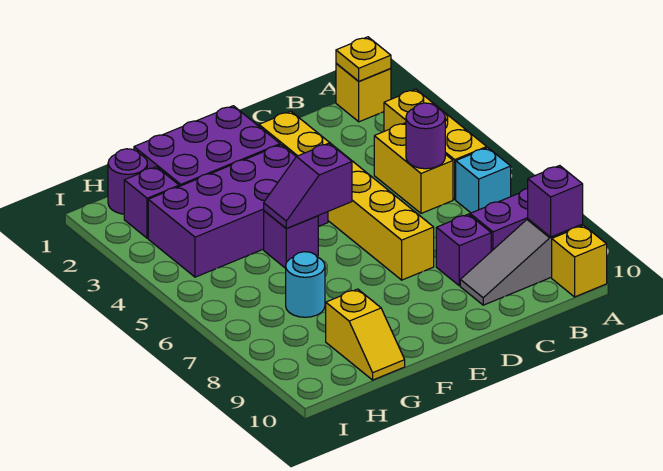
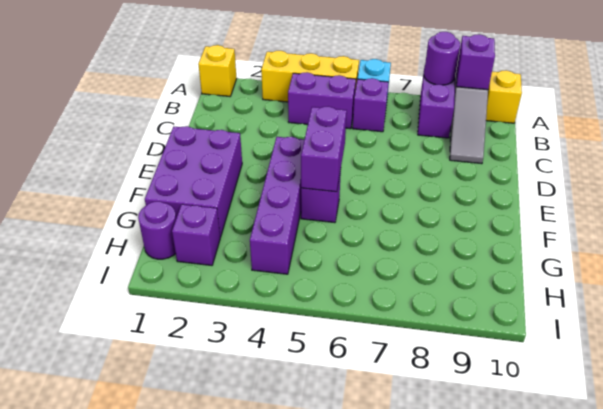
yellow plate A1 level 2 -> none
yellow brick B4:B5 level 1 -> purple brick B4:B5 level 1
purple round brick B5 level 2 -> purple round brick A8 level 2
purple brick C8 level 1 -> purple brick B6 level 1
yellow brick D2:D7 level 1 -> none
purple brick E3:H4 level 1 -> purple brick E4:H4 level 1
purple slope E5:F5 level 2 top E -> purple brick E5:F5 level 2
cyan round brick G7 level 1 -> none
yellow slope G9:G10 level 1 top 9 -> none

